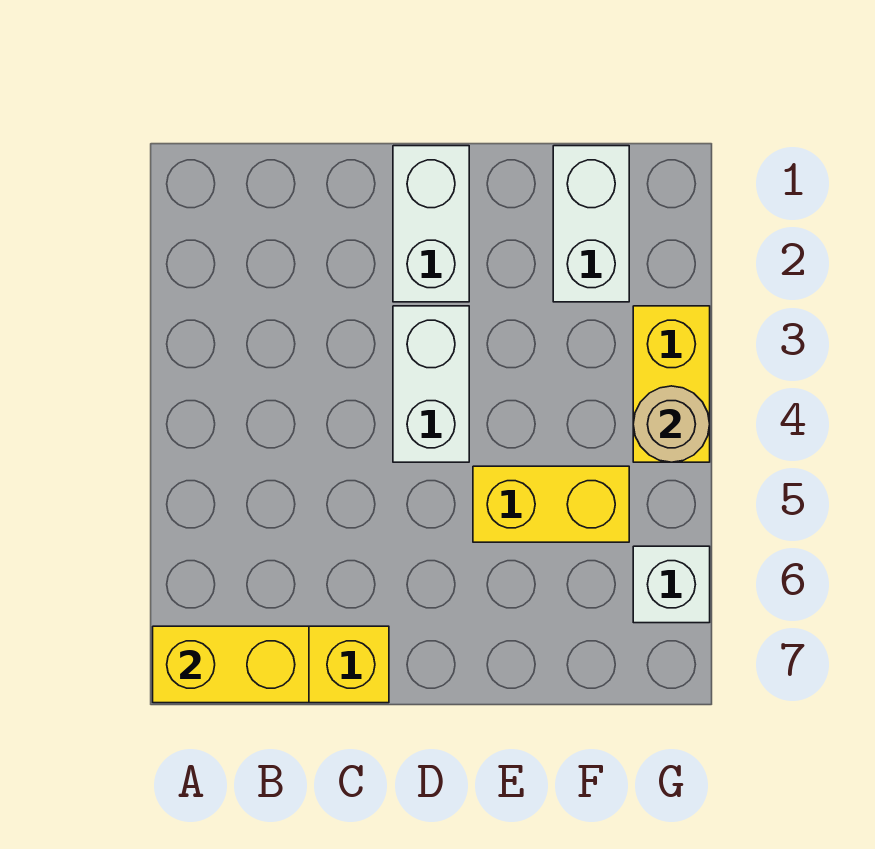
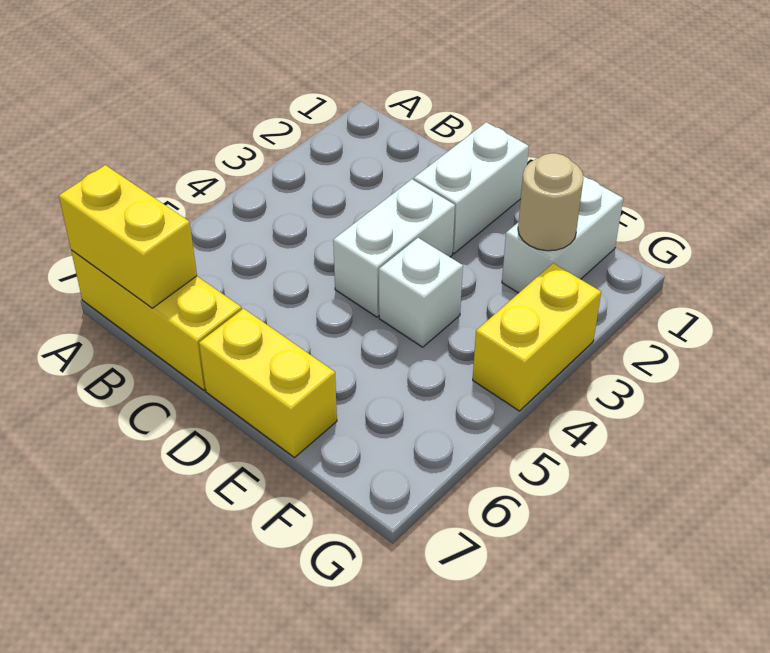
yellow brick E5:F5 level 1 -> yellow brick D7:E7 level 1
tan round brick G4 level 2 -> tan round brick F2 level 2
white brick G6 level 1 -> white brick E4 level 1

